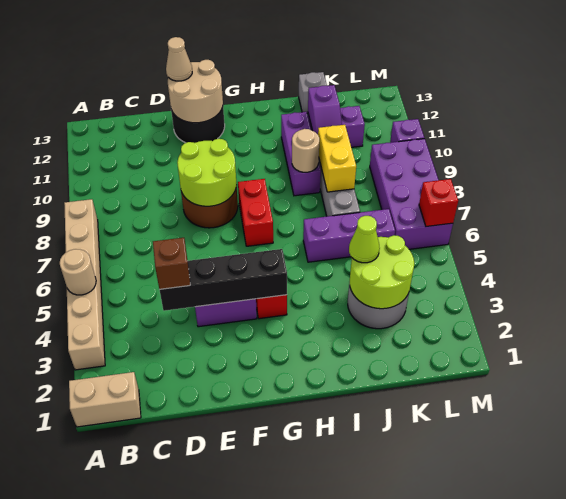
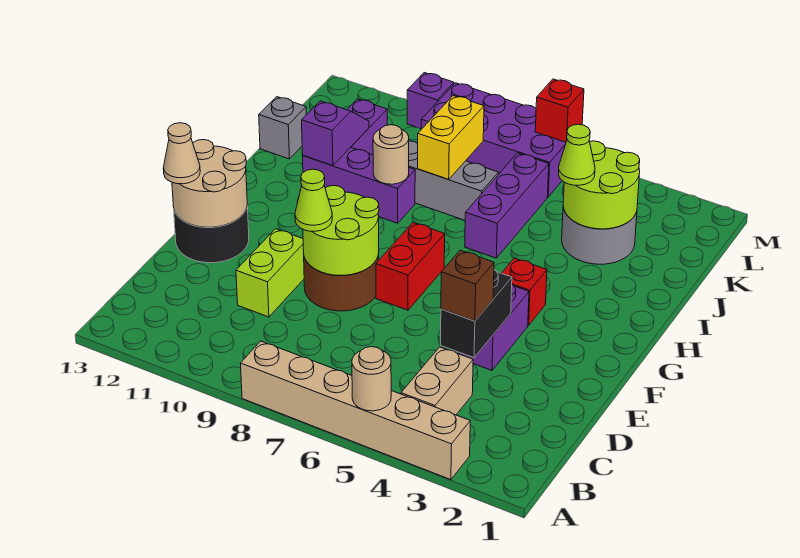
tan brick A1:B1 level 1 -> tan brick B4:C4 level 1
black brick D4:G4 level 2 -> black brick D4:E4 level 2
none -> lime brick D10:E10 level 1
none -> lime cone E9 level 3
red brick G7:G8 level 1 -> red brick F7:G7 level 1
yellow brick J8:J9 level 2 -> yellow brick J8:K8 level 2
purple slope J10:J11 level 2 top 11 -> purple slope I11:J11 level 2 top I

